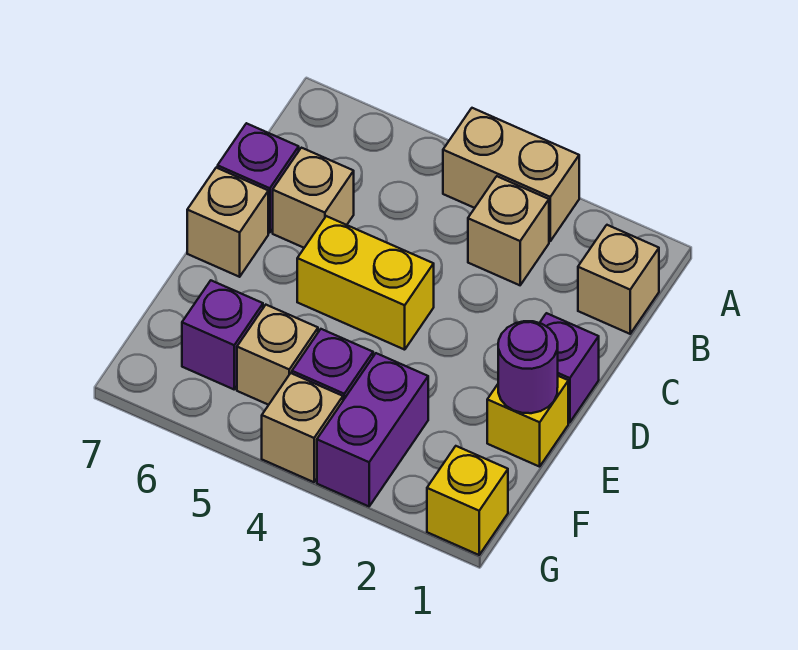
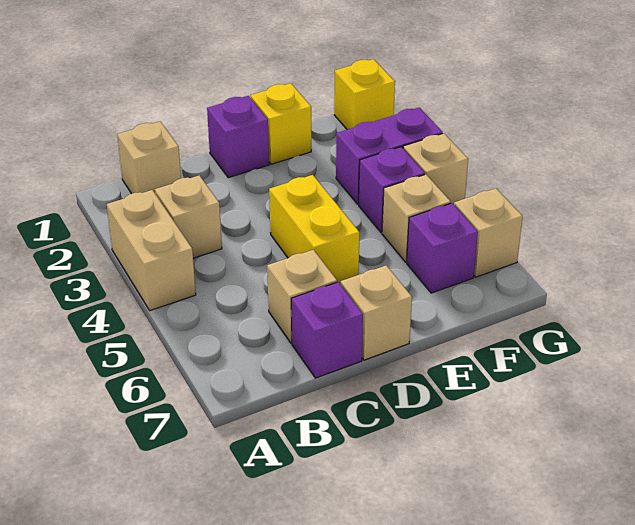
purple round brick E1 level 2 -> none
none -> tan brick G6 level 1

